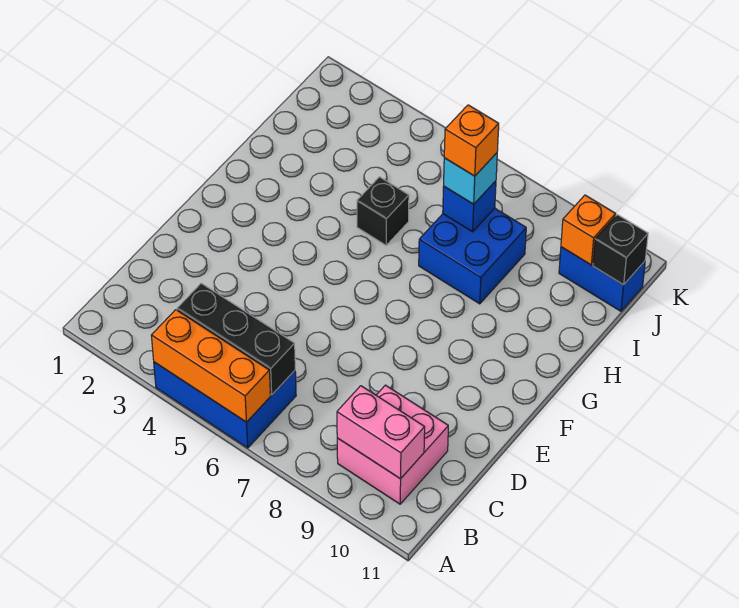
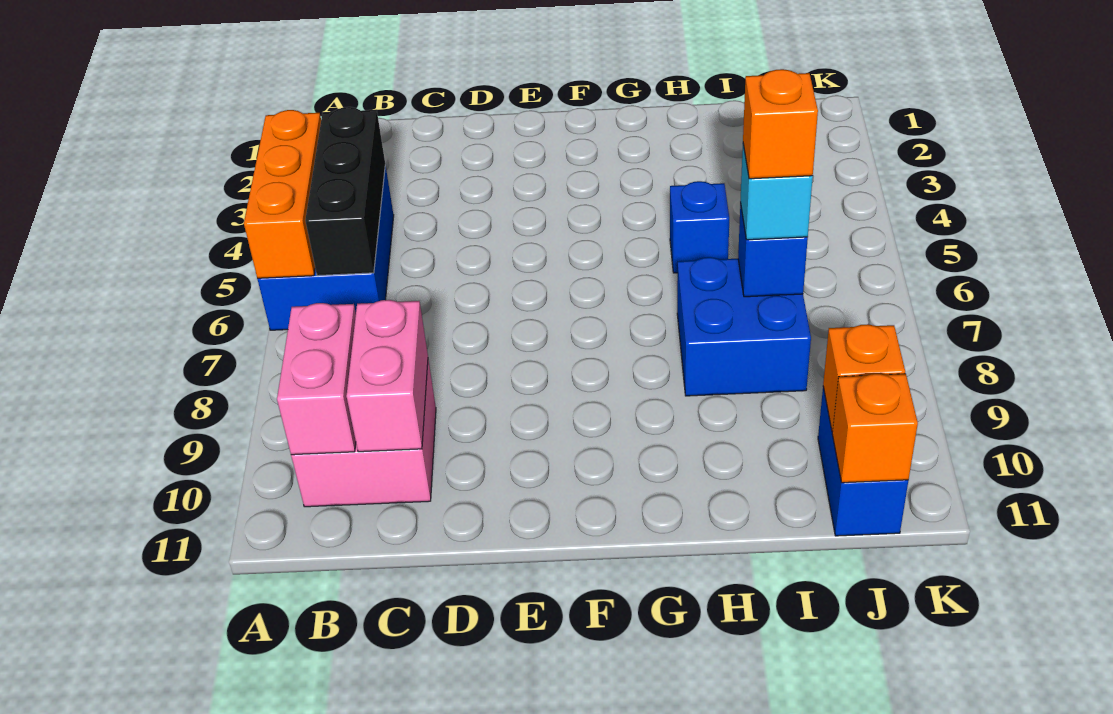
none -> pink brick C9:C10 level 2
black brick H5 level 1 -> blue brick H5 level 1
black brick J11 level 2 -> orange brick J11 level 2

